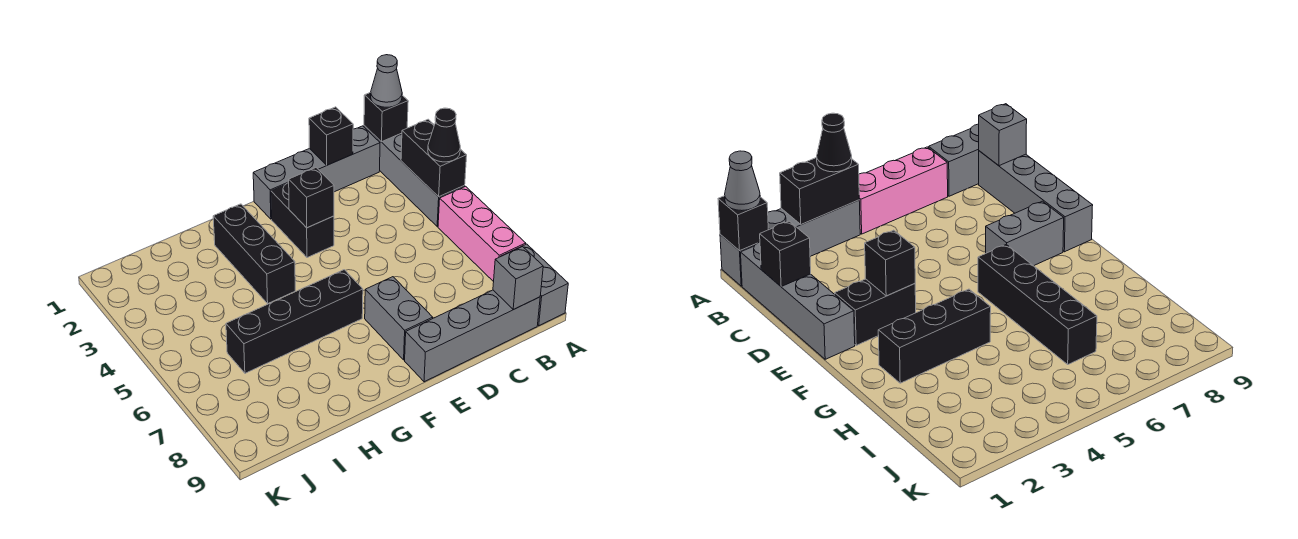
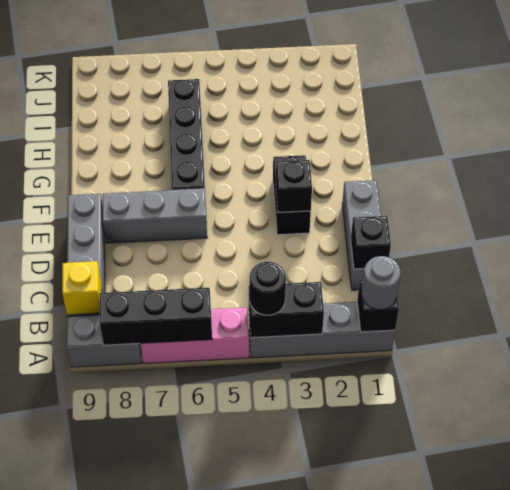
grey cone A1 level 3 -> grey round brick A1 level 3
black cone A4 level 3 -> black round brick A4 level 3
grey brick B1:E1 level 1 -> grey brick C1:E1 level 1
grey brick B9 level 2 -> yellow brick B9 level 2
black brick E2:E3 level 1 -> black brick E3:F3 level 1
grey brick E7:E8 level 1 -> grey brick E6:E8 level 1
black brick G2:G4 level 1 -> black brick A6:A8 level 2

